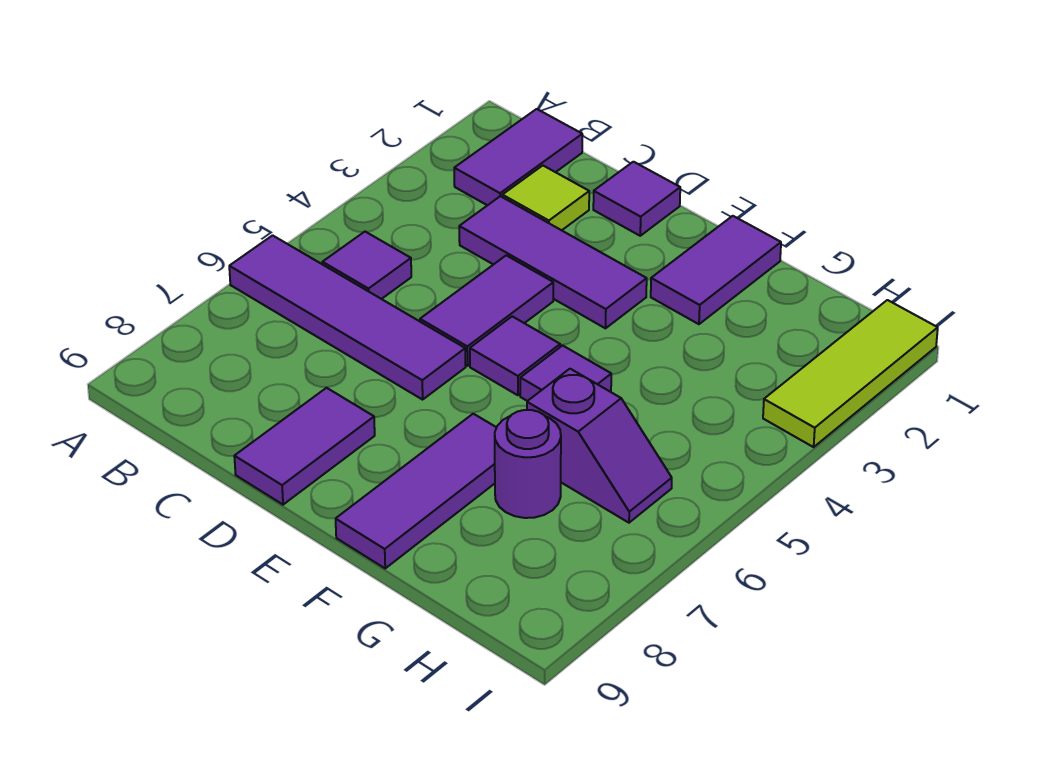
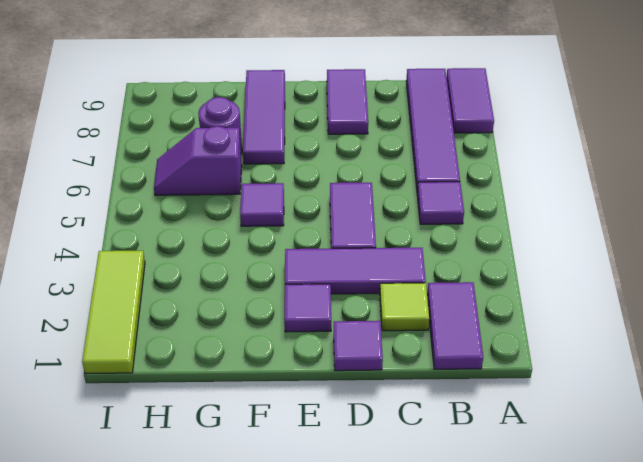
purple tile A6:D6 level 1 -> purple tile B6:B9 level 1
purple tile E5 level 1 -> purple tile E2 level 1
purple tile F1:F2 level 1 -> purple tile A8:A9 level 1

